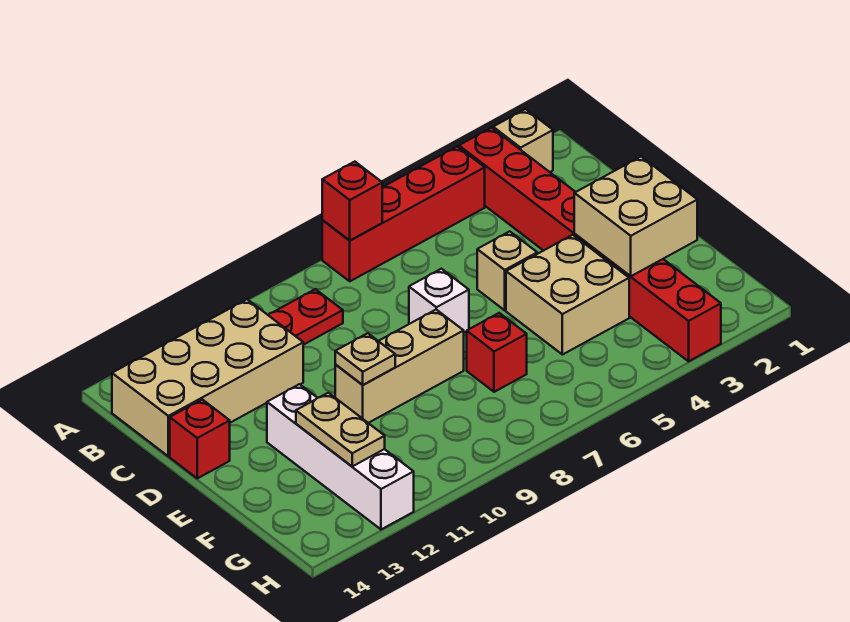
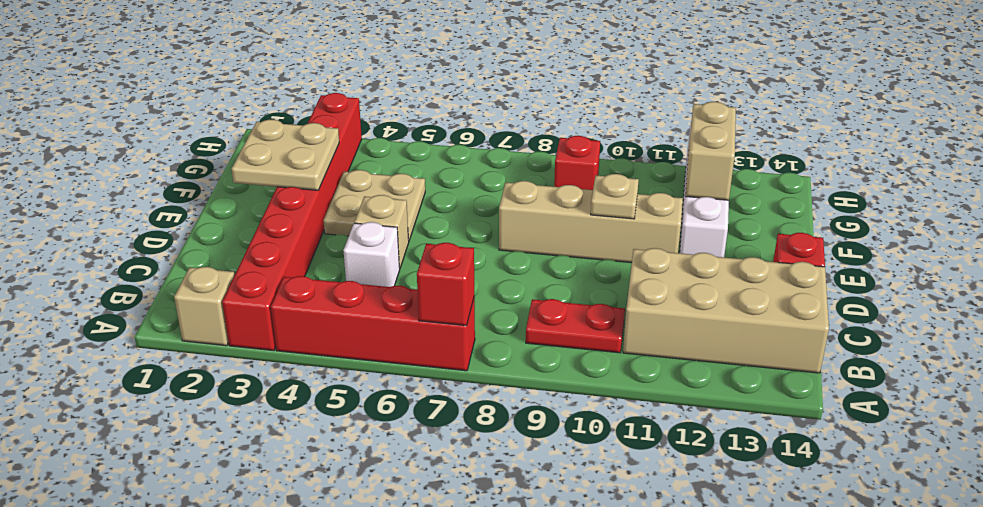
white brick D7 level 1 -> white brick C5 level 1
tan brick E2:F3 level 2 -> tan plate E2:F3 level 2
tan brick E4:F5 level 1 -> tan plate E4:F5 level 1
tan brick E8:E10 level 1 -> tan brick E8:E11 level 1
red brick F7 level 1 -> red brick G9 level 1
tan plate F12:G12 level 2 -> tan brick F12:G12 level 2

